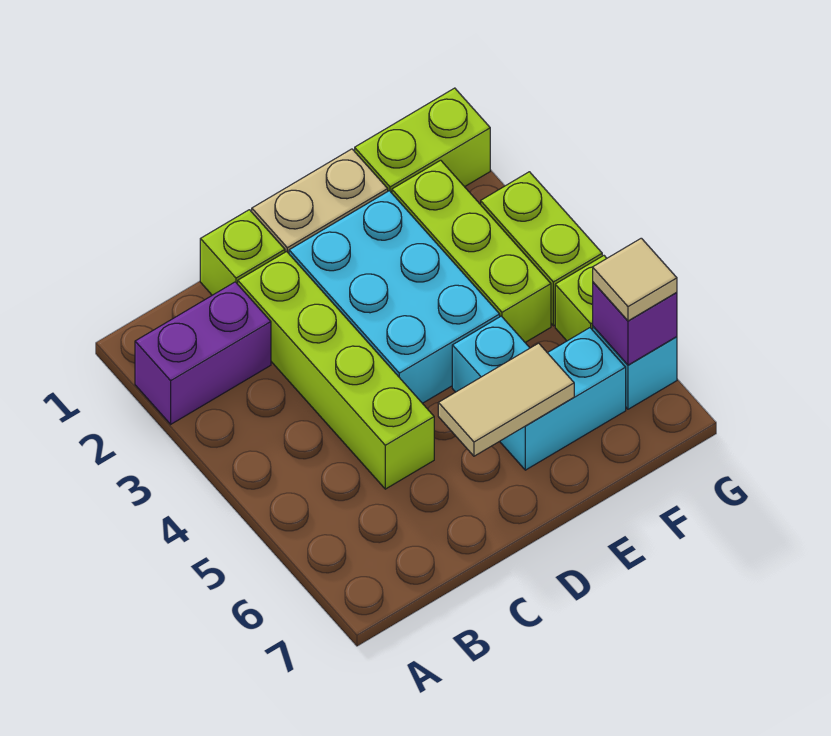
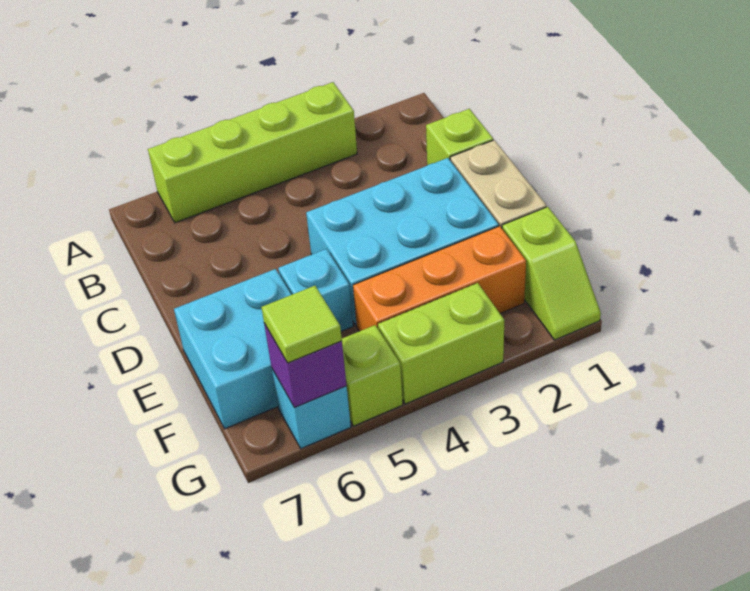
purple brick A2:B2 level 1 -> none
lime brick C2:C5 level 1 -> lime brick A3:A6 level 1
tan tile D6:E6 level 2 -> none
cyan brick E6:F6 level 1 -> cyan brick E6:F7 level 1
lime brick F1:G1 level 1 -> lime slope F1:G1 level 1 top F
lime brick F2:F4 level 1 -> orange brick F2:F4 level 1
tan tile G6 level 3 -> lime tile G6 level 3

